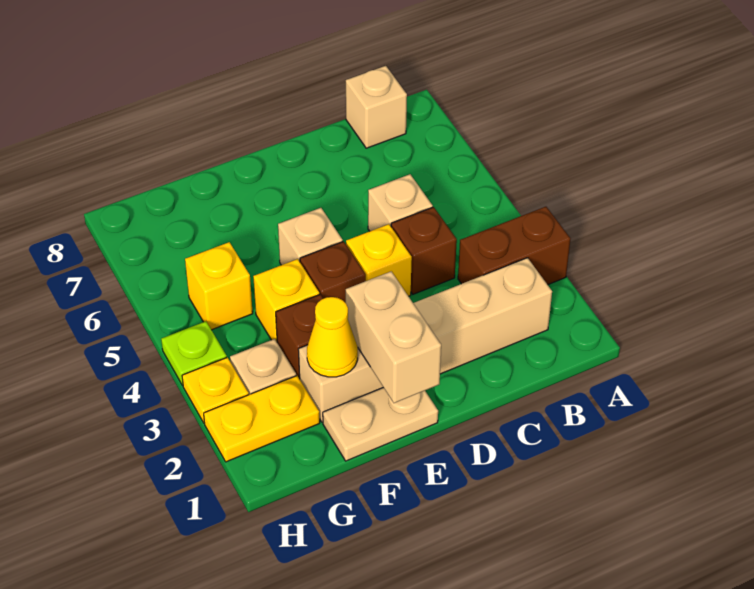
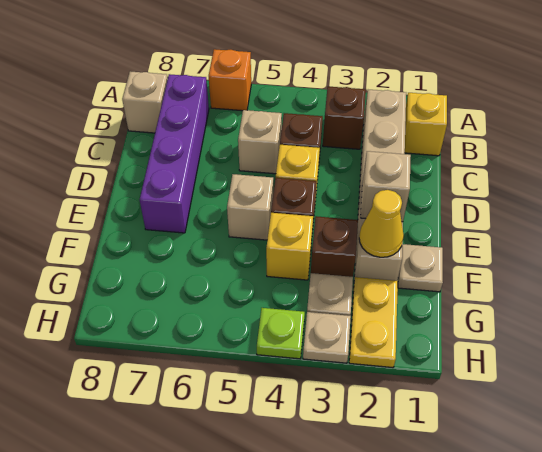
brown brick A3:B3 level 1 -> brown brick B3 level 1
none -> orange brick A6 level 1
none -> purple brick B7:E7 level 1
tan plate E1:F1 level 1 -> tan plate F1 level 1
tan brick E1:E2 level 2 -> tan brick E2 level 2
yellow brick G5 level 1 -> yellow brick B1 level 1
yellow plate H3 level 1 -> tan plate H3 level 1

